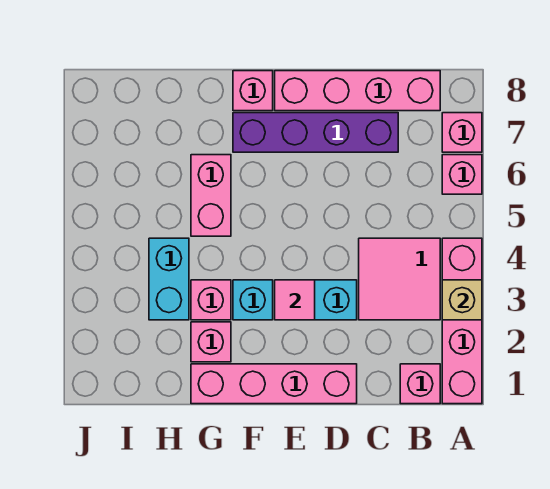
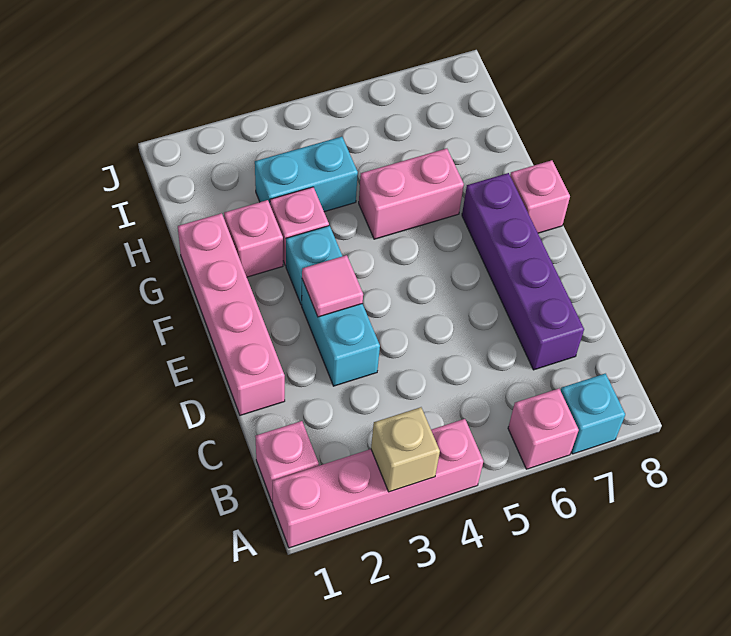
pink brick A7 level 1 -> cyan brick A7 level 1
pink tile B3:C4 level 1 -> none
pink brick B8:E8 level 1 -> none

